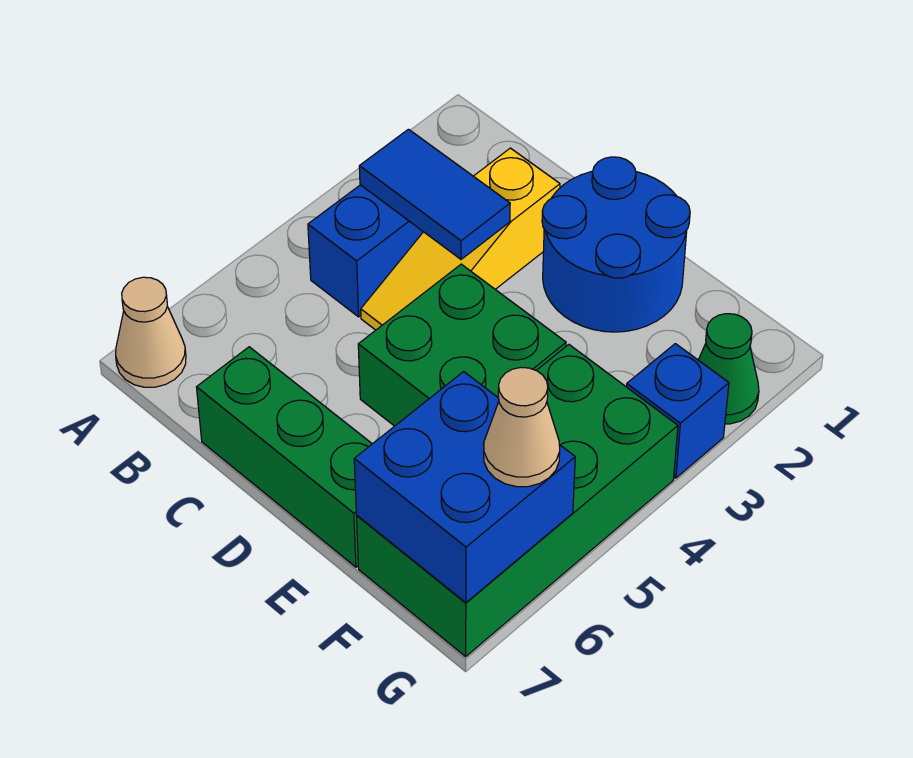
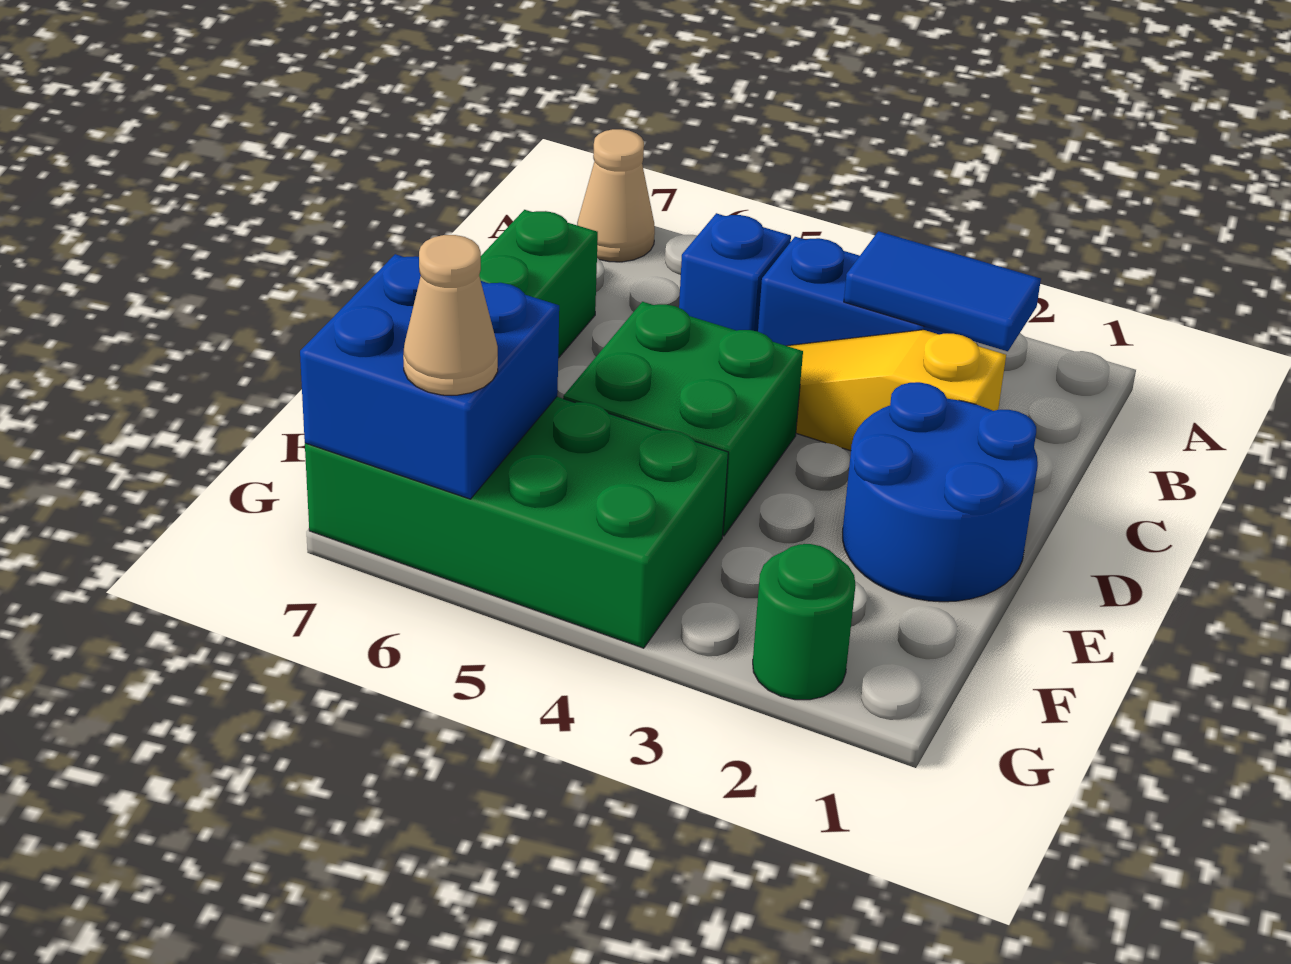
blue tile B3:C3 level 2 -> blue tile B2:B3 level 2
green cone G2 level 1 -> green round brick G2 level 1
blue brick G3 level 1 -> blue brick B5 level 1

